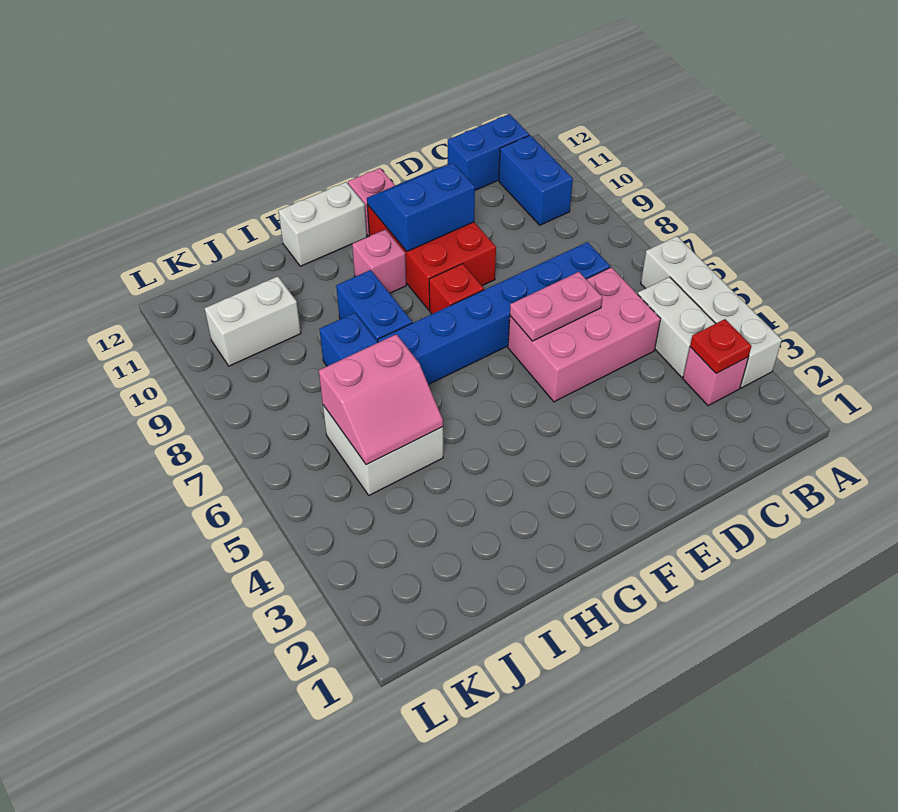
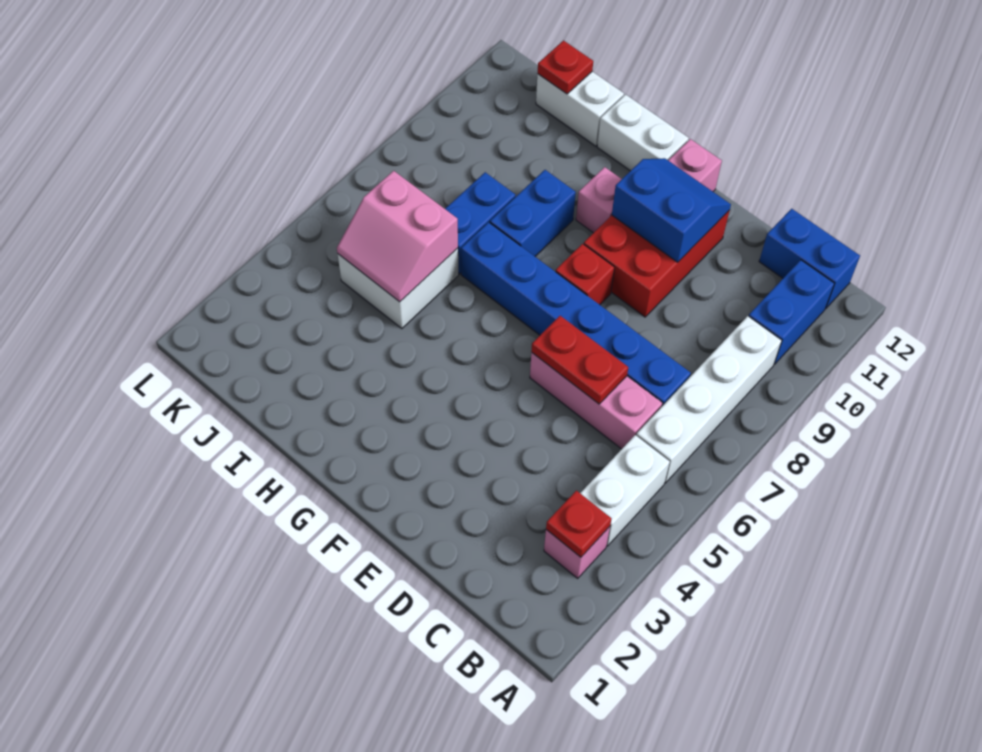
white brick A3:A6 level 1 -> white brick B6:B9 level 1
pink brick C5:E6 level 1 -> pink brick C6:E6 level 1
pink plate D6:E6 level 2 -> red plate D6:E6 level 2
white brick J10:K10 level 1 -> white brick I12:J12 level 1
none -> red plate J12 level 2

